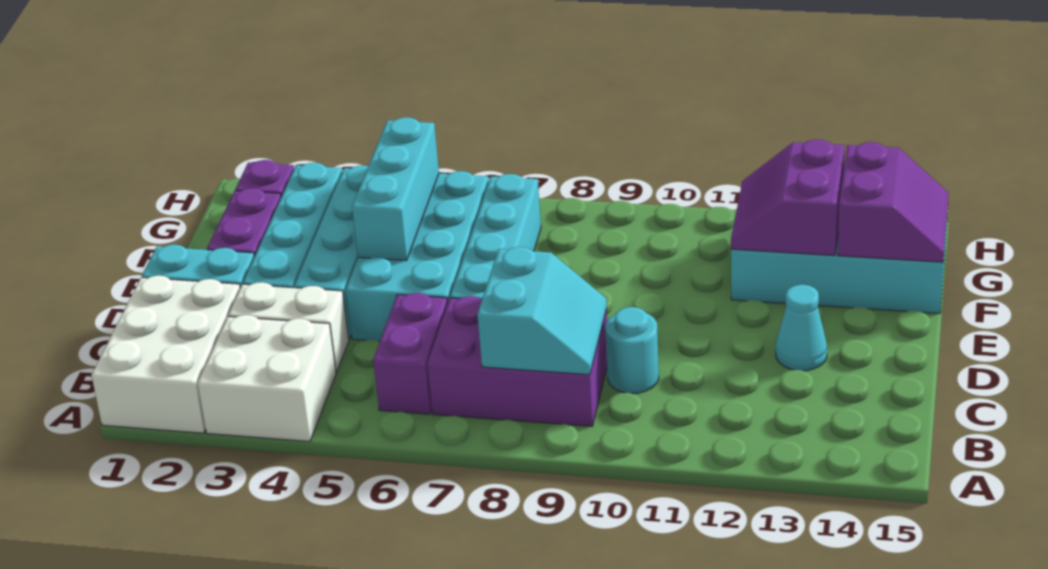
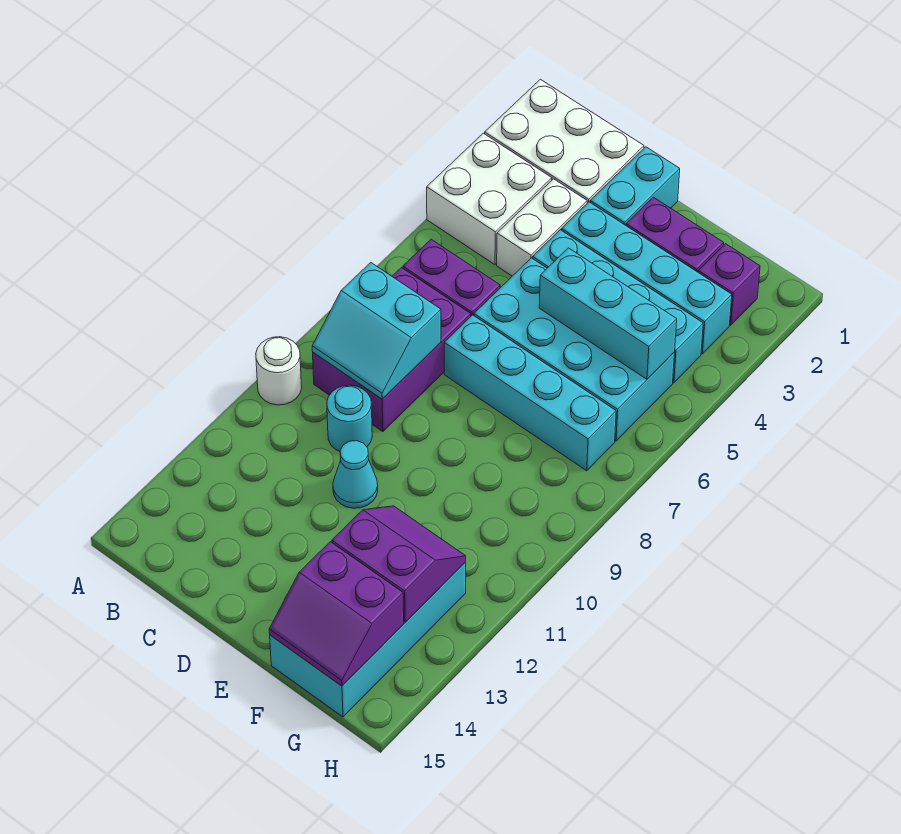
none -> white round brick A10 level 1
cyan cone D13 level 1 -> cyan cone D11 level 1

